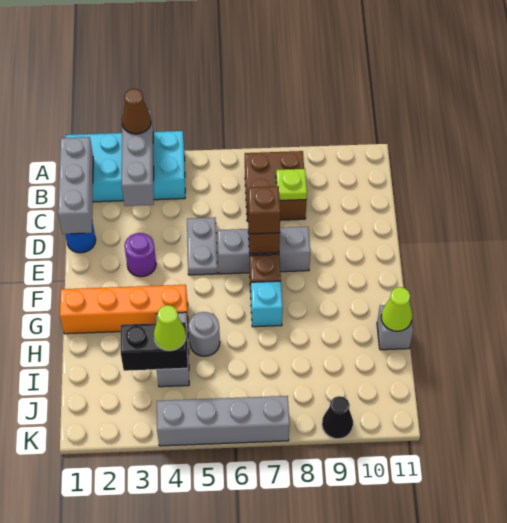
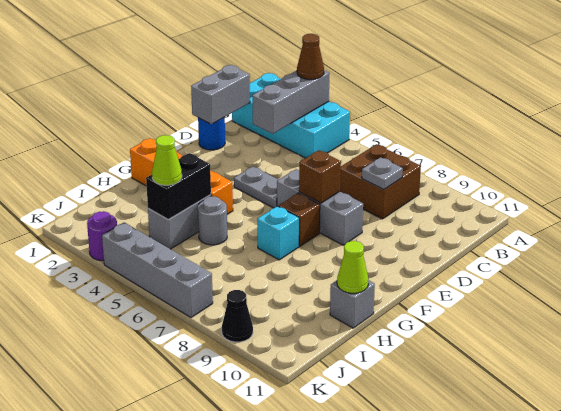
grey brick B1:D1 level 2 -> grey brick C1:D1 level 2
lime plate C8 level 2 -> grey plate C8 level 2
grey plate D5:E5 level 1 -> grey plate E4:E5 level 1
purple round brick E3 level 1 -> purple round brick K3 level 1
brown brick E7 level 3 -> none
black brick I3:I4 level 2 -> black brick H4:I4 level 2

